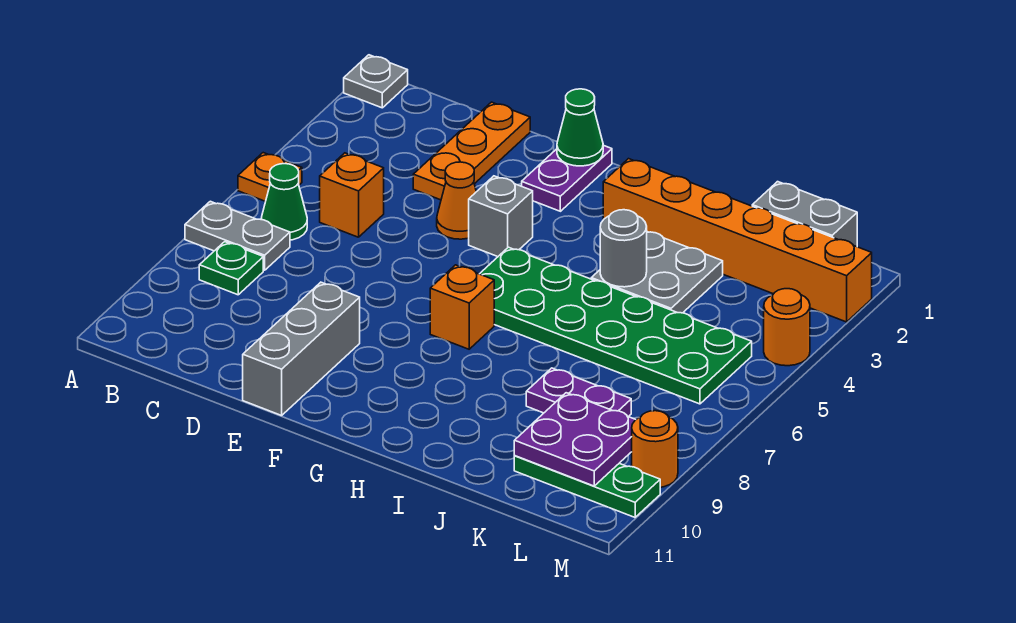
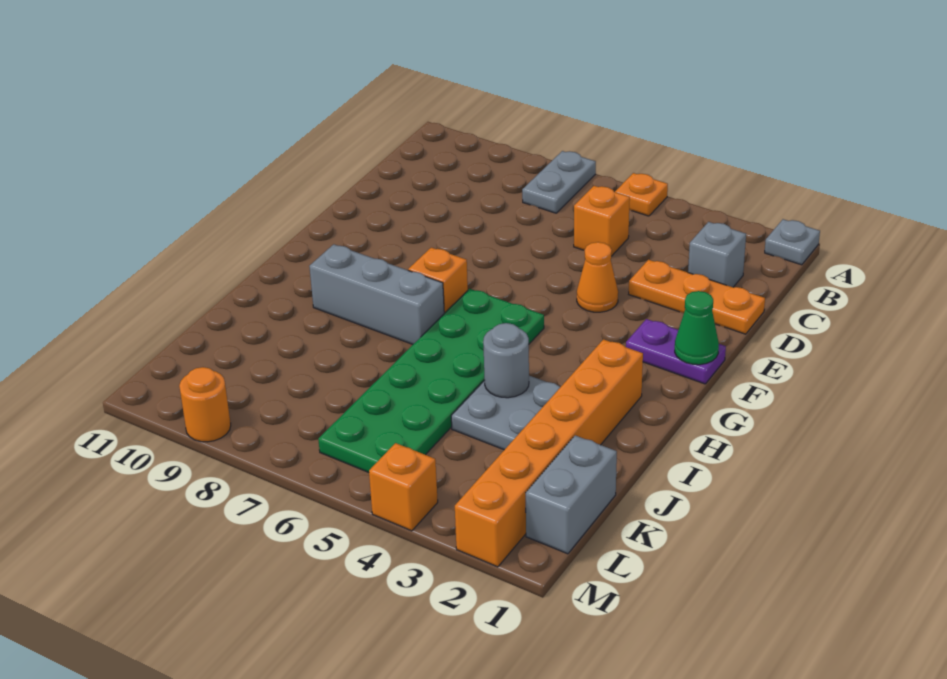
green cone B6 level 1 -> none
green plate B8 level 1 -> none
grey brick E9:E11 level 1 -> grey brick H7:H9 level 1
grey brick F4 level 1 -> grey brick C2 level 1
purple plate J8:K8 level 1 -> none
purple plate K9:L10 level 2 -> none
green plate K10:M10 level 1 -> none
orange round brick M4 level 1 -> orange brick M4 level 1

